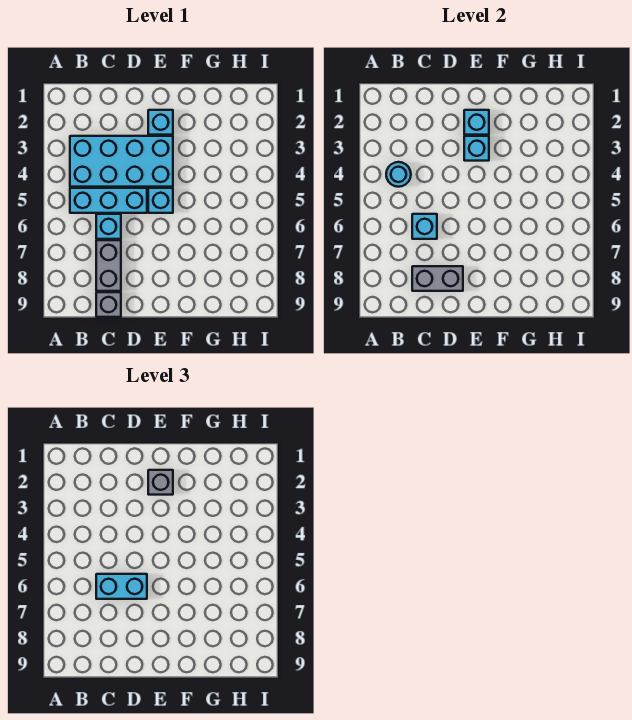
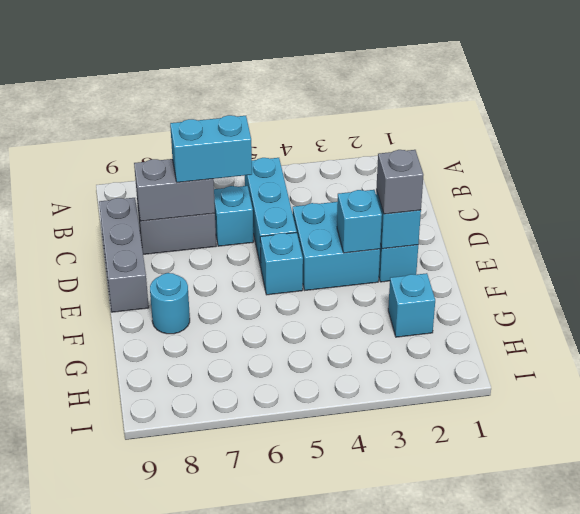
cyan brick B3:E4 level 1 -> cyan brick D3:E4 level 1
cyan round brick B4 level 2 -> cyan round brick F8 level 1
cyan brick C6 level 2 -> cyan brick G2 level 1
cyan brick C6:D6 level 3 -> cyan brick C6:C7 level 3
grey brick C8:D8 level 2 -> grey brick C7:C8 level 2
grey brick C9 level 1 -> grey brick C9:E9 level 1

